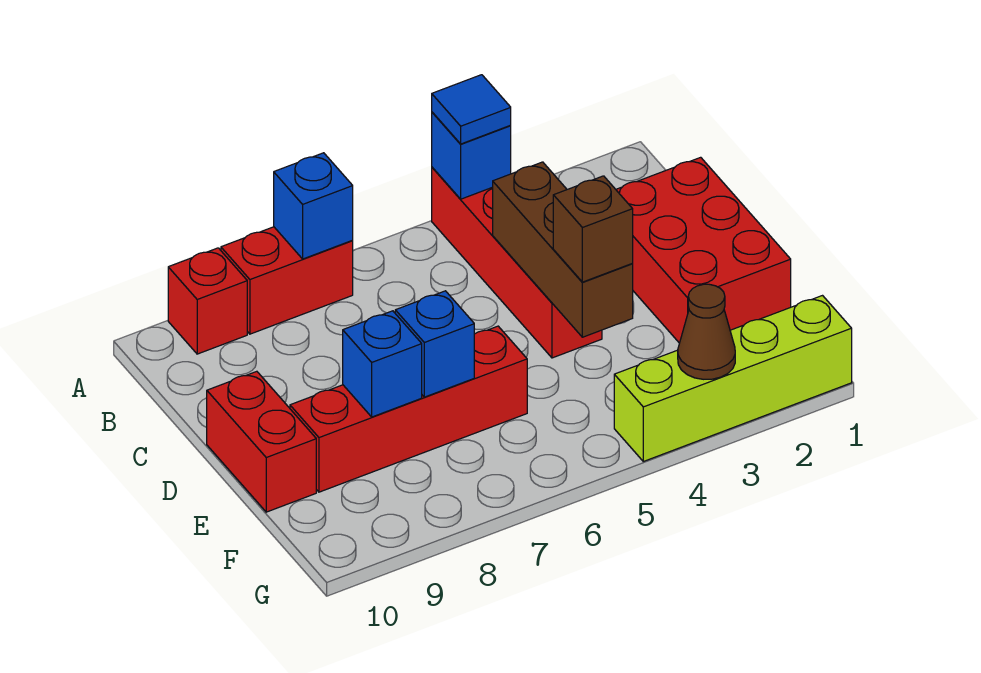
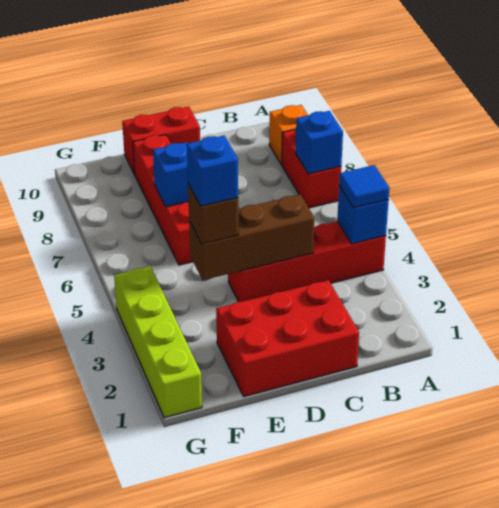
red brick A9 level 1 -> orange brick A9 level 1
blue brick E8 level 2 -> blue brick E4 level 4
brown cone G3 level 2 -> none

